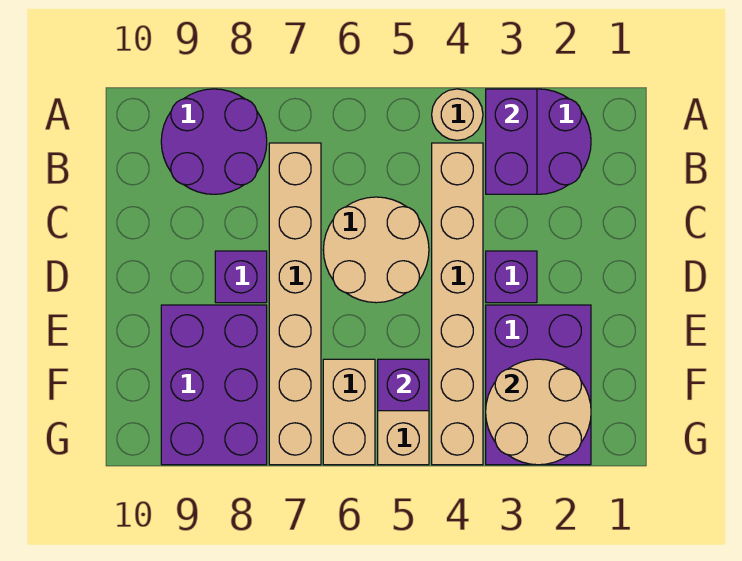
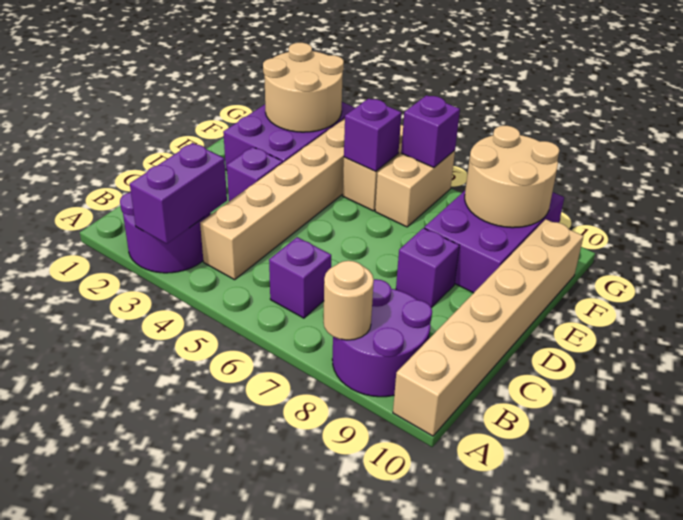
tan round brick A4 level 1 -> tan round brick A8 level 2
none -> purple brick B6 level 1
tan brick B7:G7 level 1 -> tan brick A10:F10 level 1
tan round brick C5:D6 level 1 -> tan round brick F8:G9 level 2
none -> purple brick G6 level 2

